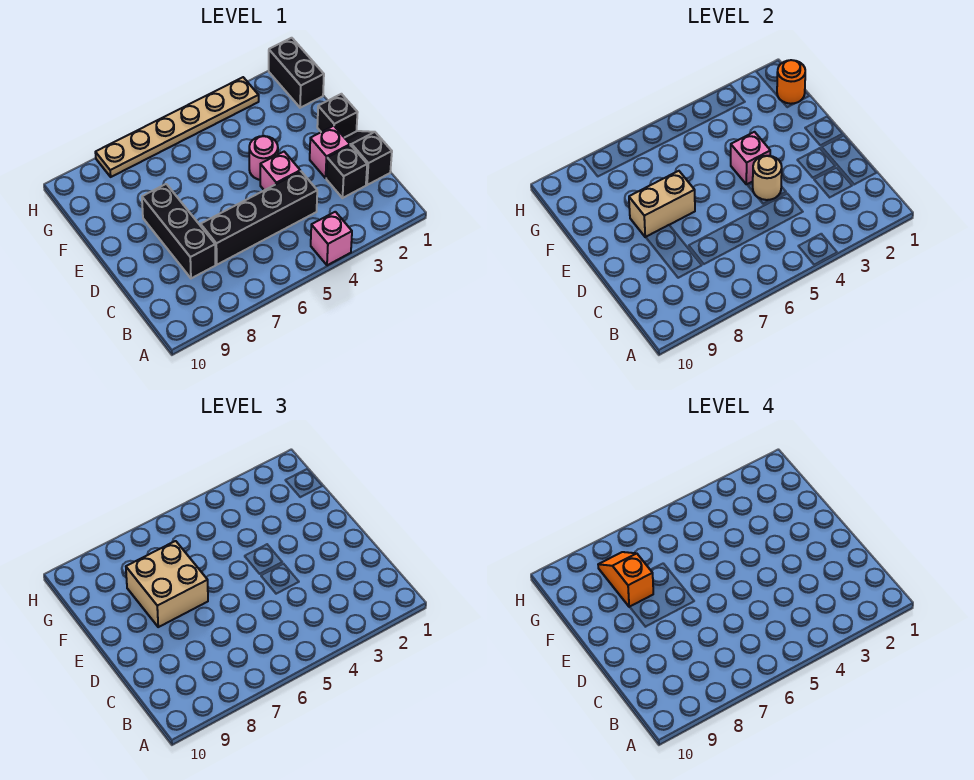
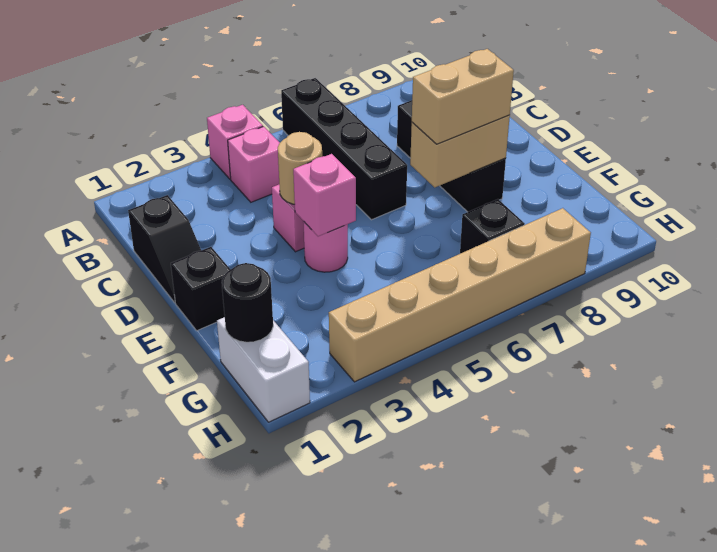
black brick C2 level 1 -> black brick G7 level 1
black brick C4:C7 level 1 -> black brick A6:D6 level 1
pink brick D2 level 1 -> pink brick B4 level 1
tan brick E7:F8 level 3 -> tan brick E7:E8 level 3
orange slope F8:G8 level 4 top F -> none
black brick G1:H1 level 1 -> white brick G1:H1 level 1
orange round brick G1 level 2 -> black round brick G1 level 2
tan plate H3:H8 level 1 -> tan brick H3:H8 level 1

